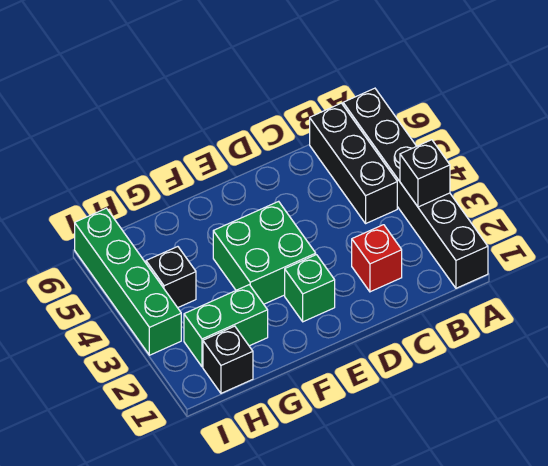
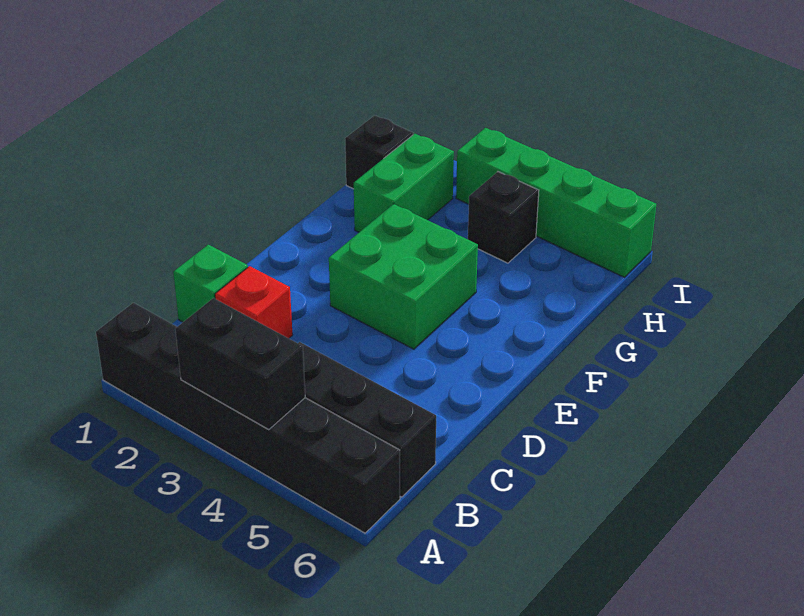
black brick A3 level 2 -> black brick A3:A4 level 2
green brick E2 level 1 -> green brick C1 level 1

